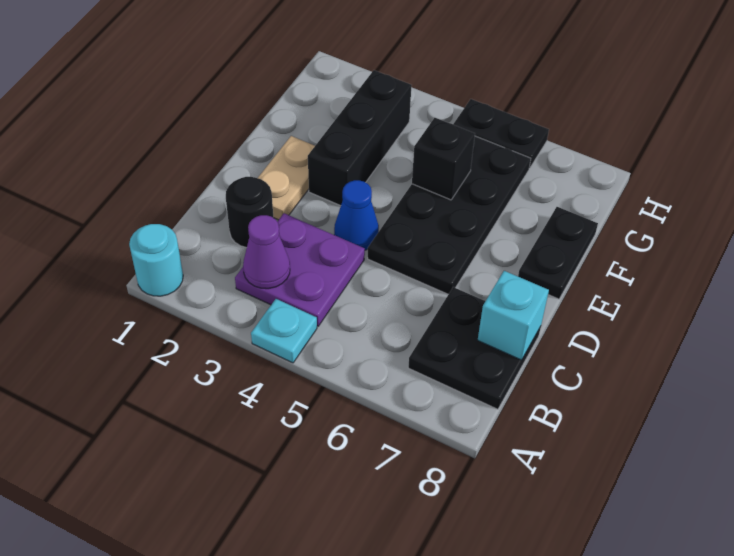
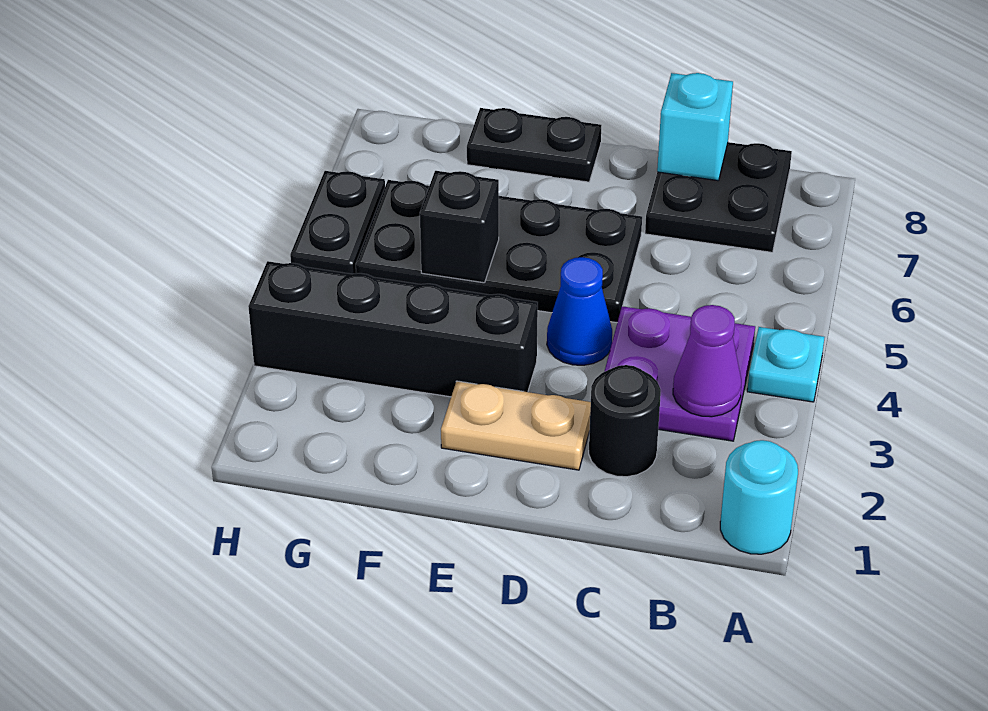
black brick E3:G3 level 1 -> black brick E3:H3 level 1

